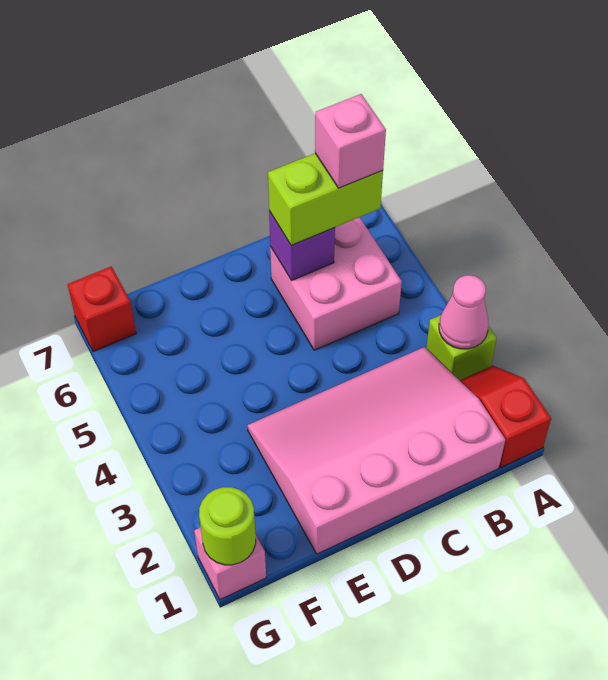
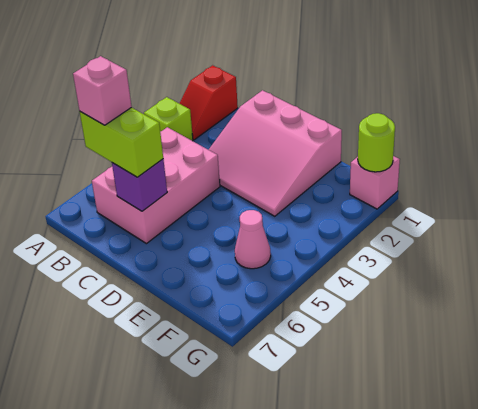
pink cone A3 level 2 -> pink cone F5 level 1
pink slope B1:E3 level 1 top 1 -> pink slope C1:E3 level 1 top 1
pink brick B5:C6 level 1 -> pink brick B4:C6 level 1
red brick G7 level 1 -> none

